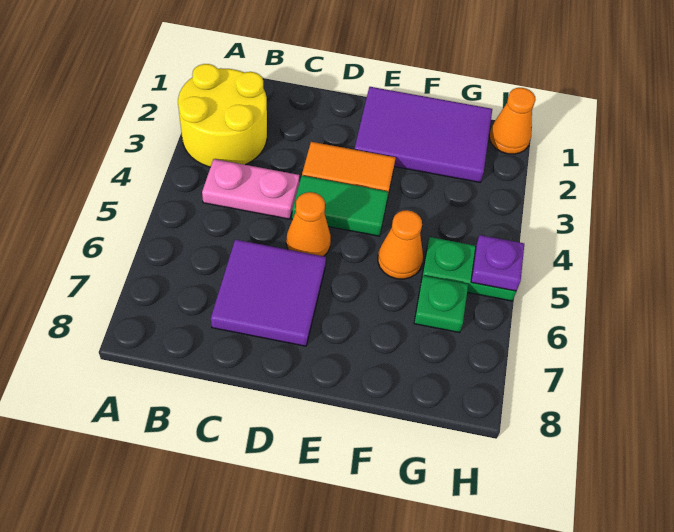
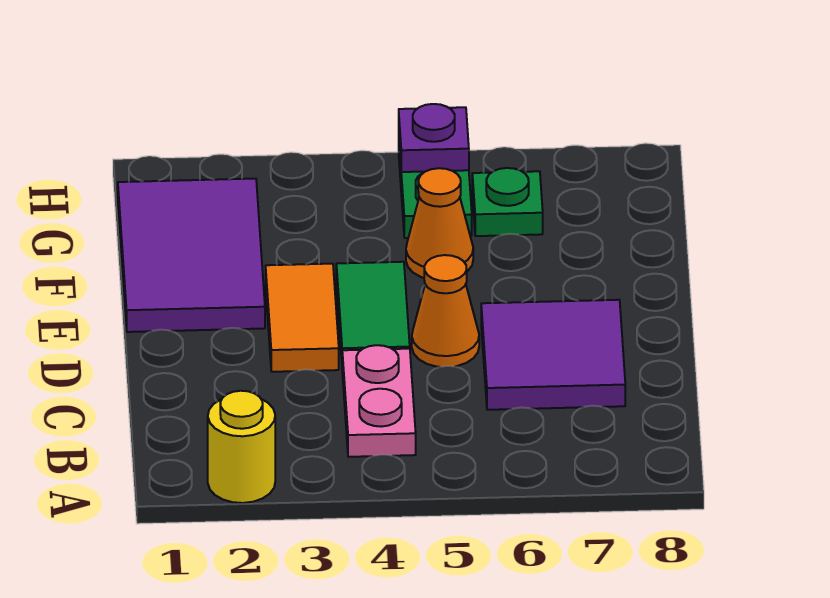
yellow round brick A2:B3 level 1 -> yellow round brick A2 level 1
orange cone H1 level 1 -> none

